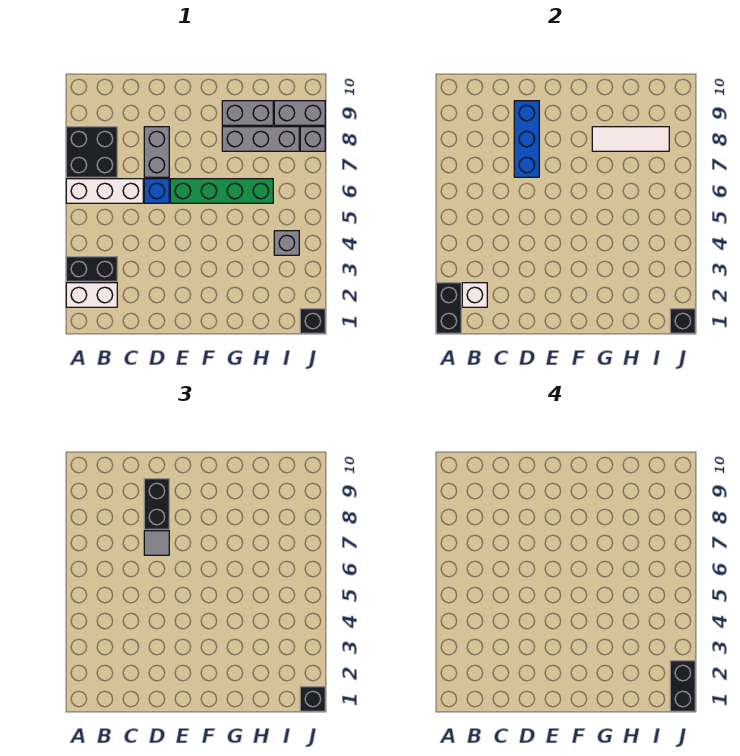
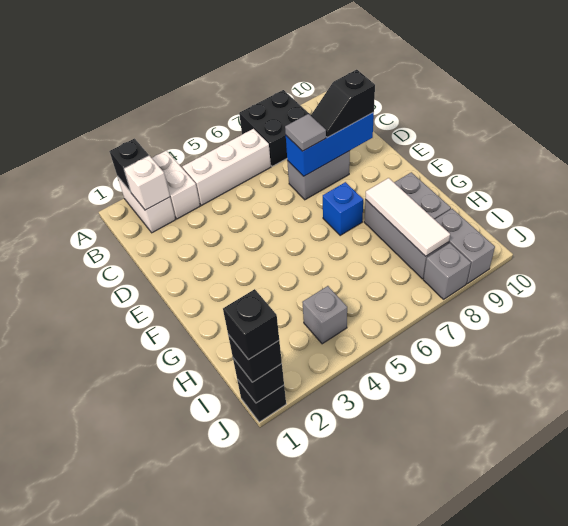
black brick A1:A2 level 2 -> black brick A2 level 2
black brick A3:B3 level 1 -> white brick A3:B3 level 1
white brick A6:C6 level 1 -> white brick B4:B6 level 1
blue brick D6 level 1 -> blue brick F7 level 1
black brick D8:D9 level 3 -> black slope D8:D9 level 3 top 9
green brick E6:H6 level 1 -> none
black brick J1:J2 level 4 -> black brick J1 level 4

